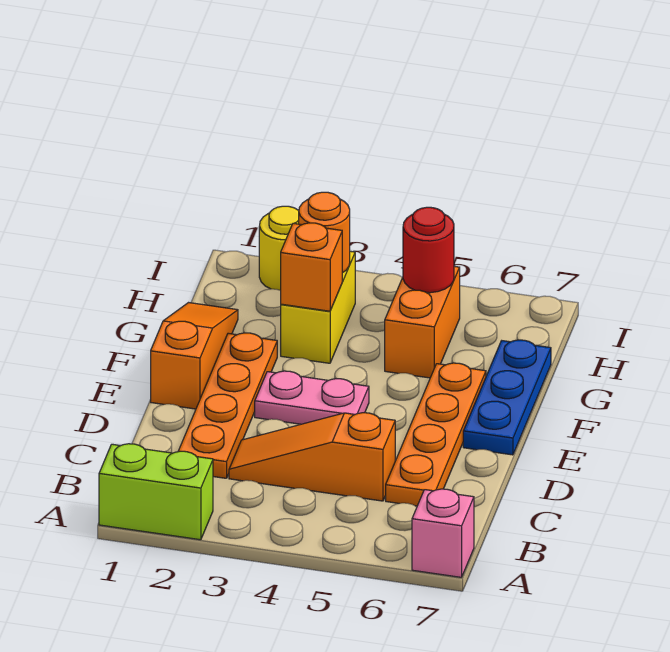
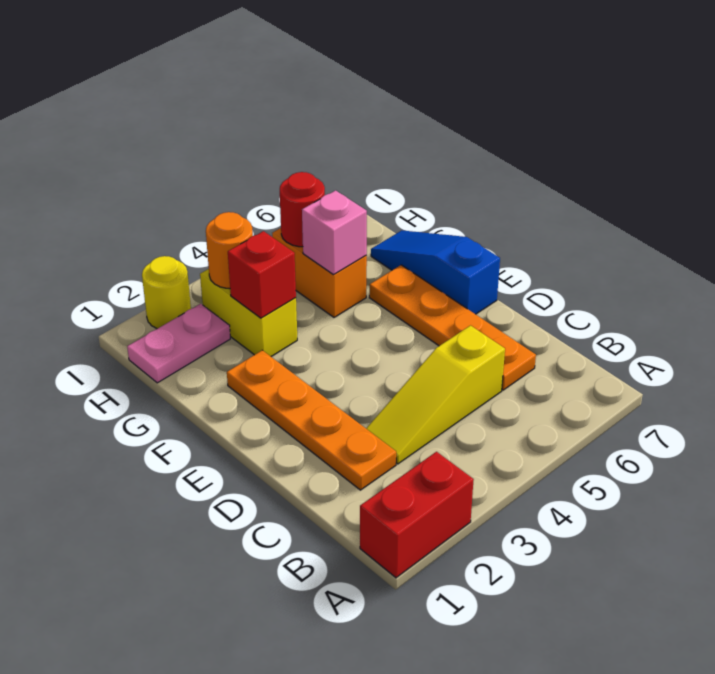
lime brick A1:A2 level 1 -> red brick A1:A2 level 1
pink brick A7 level 1 -> pink brick G5 level 2
orange slope C3:C5 level 1 top 5 -> yellow slope C3:C5 level 1 top 5
orange slope E1:G1 level 1 top E -> none
pink plate E3:E4 level 1 -> pink plate H1:H2 level 1
blue plate E7:G7 level 1 -> blue slope E7:G7 level 1 top E
orange brick G3 level 2 -> red brick G3 level 2

